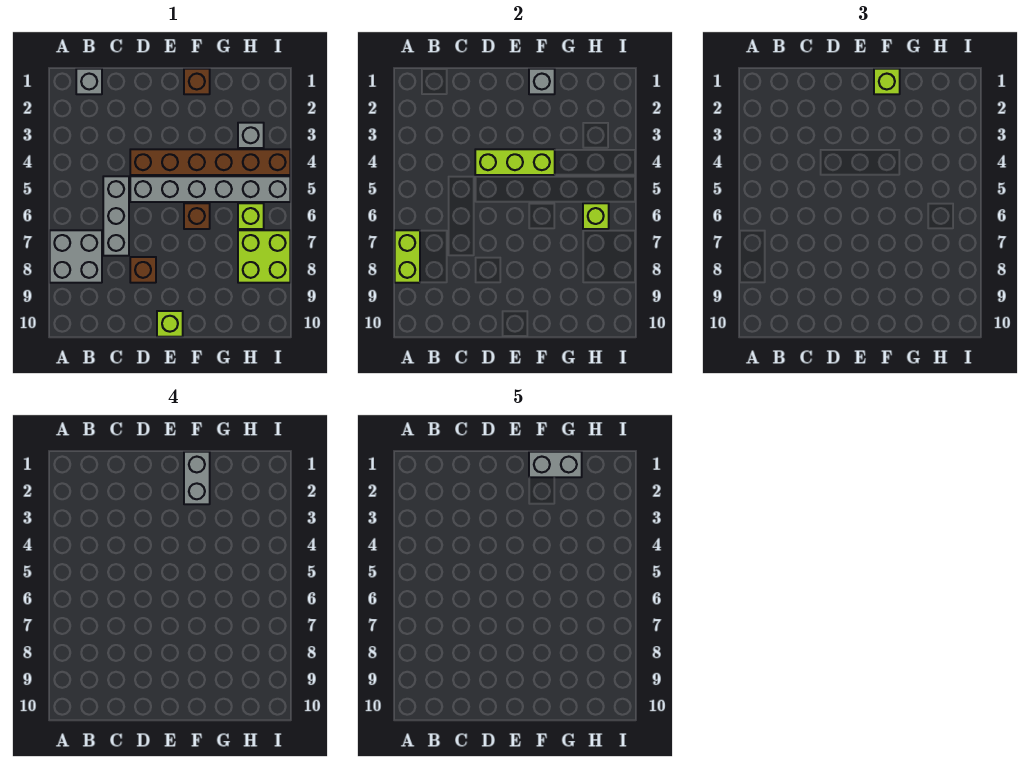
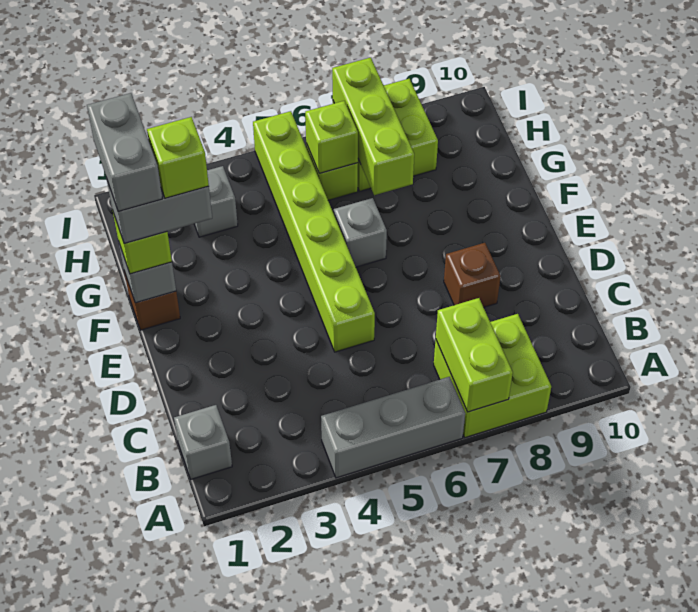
grey brick A7:B8 level 1 -> lime brick A7:B8 level 1
lime brick A7:A8 level 2 -> lime brick A7:B7 level 2
grey brick C5:C7 level 1 -> grey brick A4:A6 level 1
brown brick D4:I4 level 1 -> none
lime brick D4:F4 level 2 -> lime brick G7:I7 level 2
grey brick D5:I5 level 1 -> lime brick D5:I5 level 1
lime brick E10 level 1 -> lime brick F2 level 5
brown brick F6 level 1 -> grey brick F6 level 1

